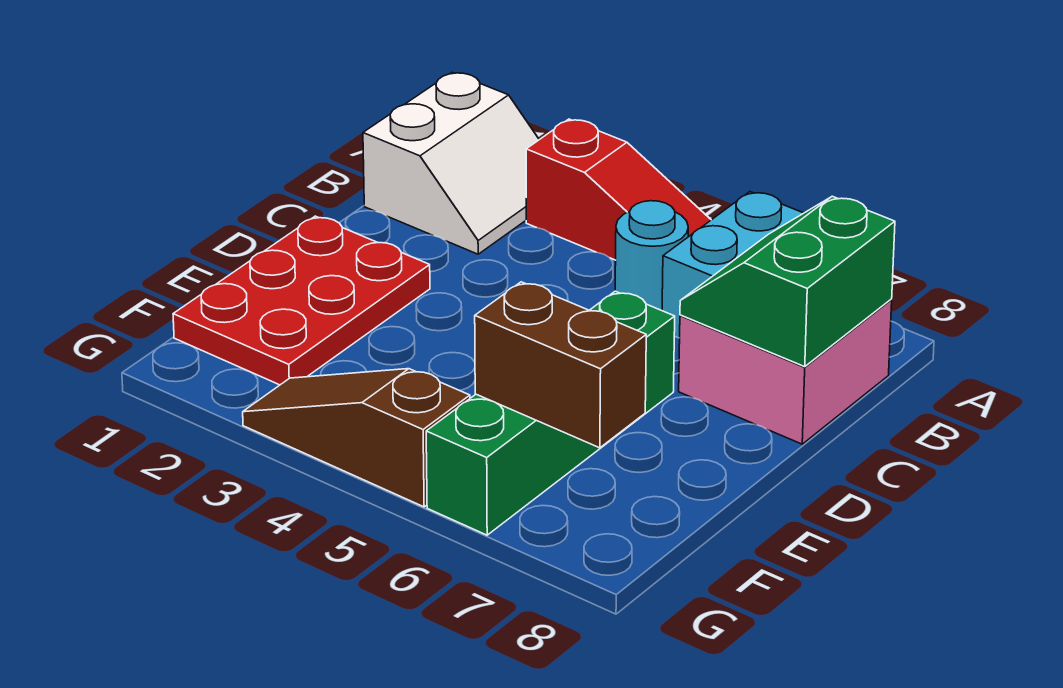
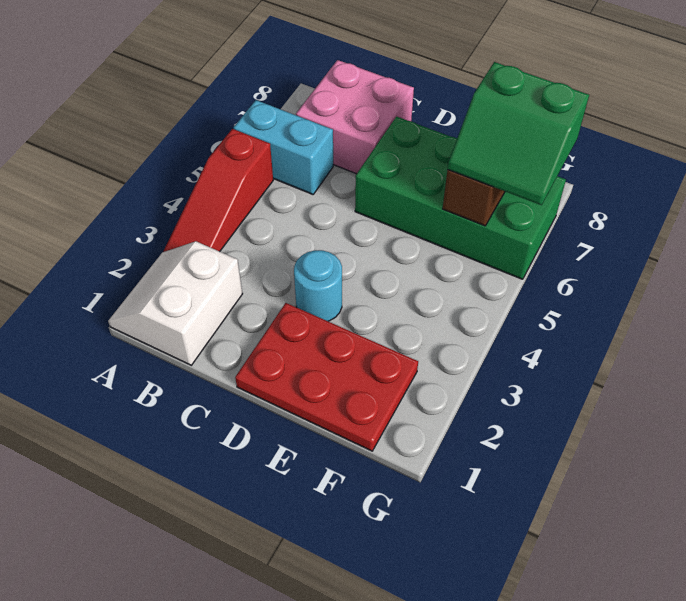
white slope A1:B2 level 1 top 1 -> white slope A1:B2 level 1 top B
red slope A3:A5 level 1 top 3 -> red slope A3:A5 level 1 top 5
cyan round brick B5 level 1 -> cyan round brick D3 level 1
green slope B7:C8 level 2 top 8 -> green slope F6:G7 level 3 top 7
green brick D6:G6 level 1 -> green brick D6:G7 level 1
brown slope G3:G5 level 1 top 5 -> none

